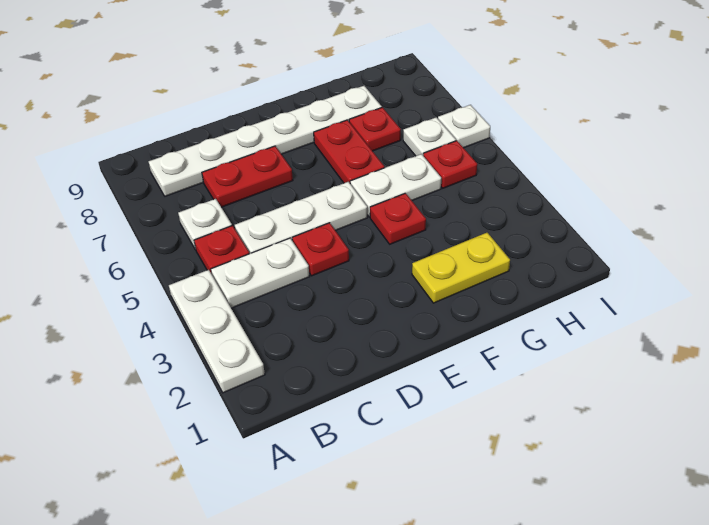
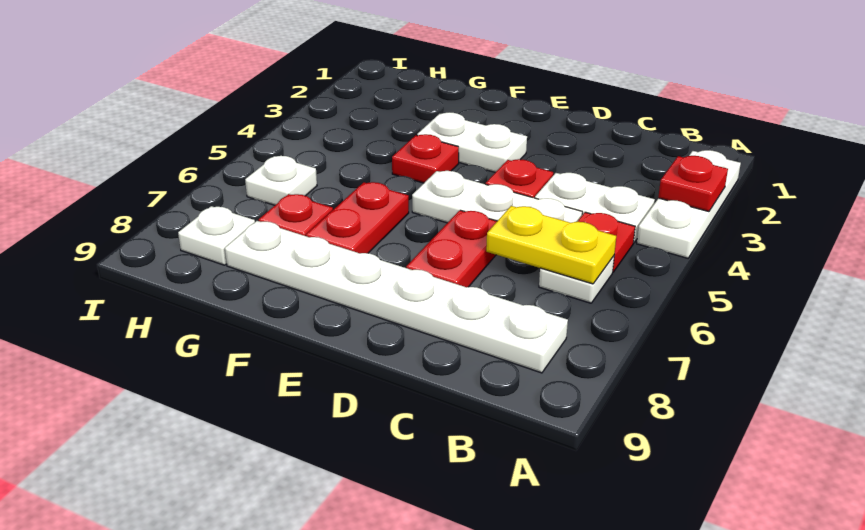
red plate C7:D7 level 1 -> red plate D6:D7 level 1
yellow plate F2:G2 level 1 -> yellow plate B6:C6 level 2
white plate F5:G5 level 1 -> white plate E3:F3 level 1
red plate H5 level 1 -> red plate A3 level 2
white plate I6 level 1 -> white plate H8 level 1

